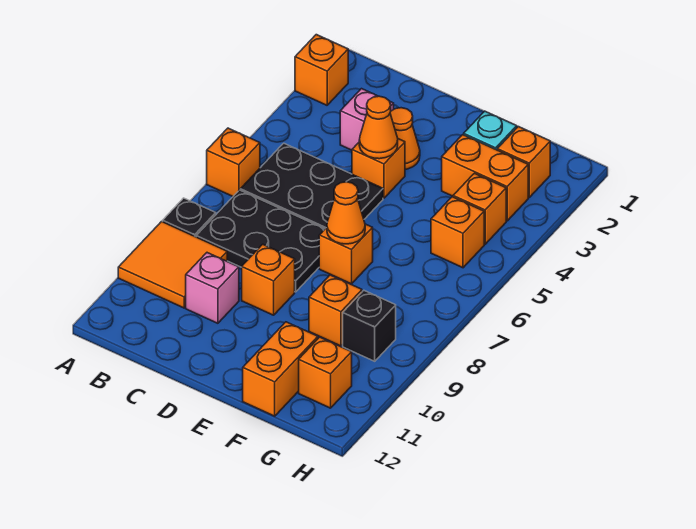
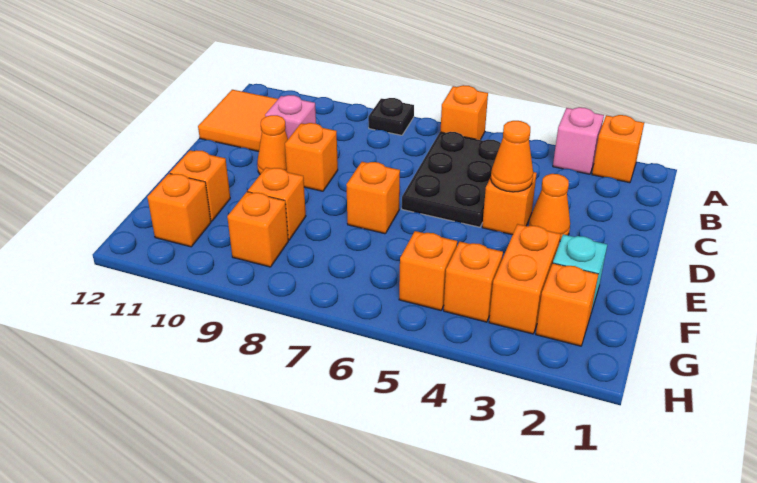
orange tile A9:B10 level 1 -> orange tile B11:C12 level 1
black plate B7:D8 level 1 -> none
pink brick C3 level 1 -> pink brick A3 level 1
orange cone E7 level 2 -> orange cone D10 level 1
orange brick F11:F12 level 1 -> orange brick F11 level 1
black brick G9 level 1 -> orange brick G9 level 1

